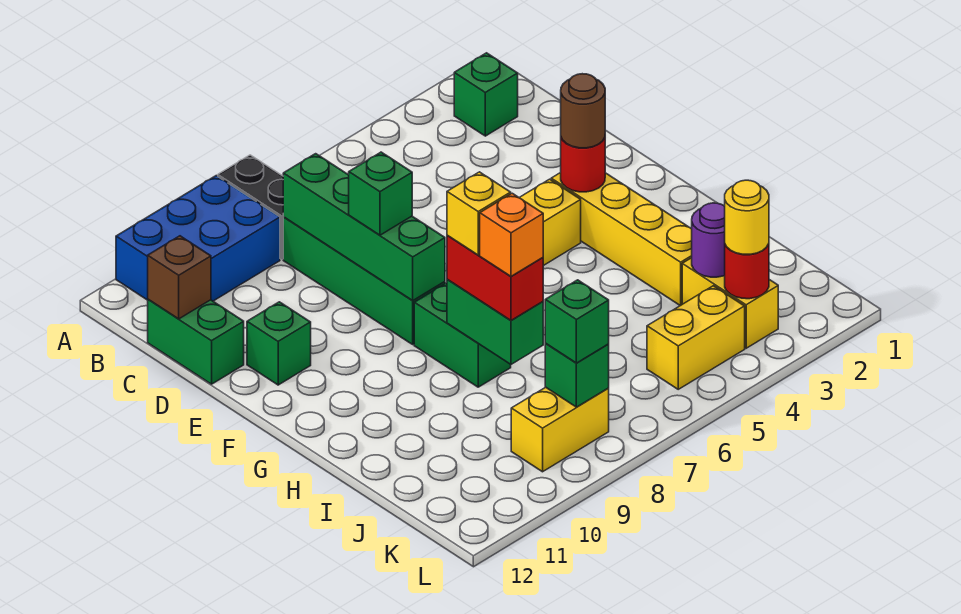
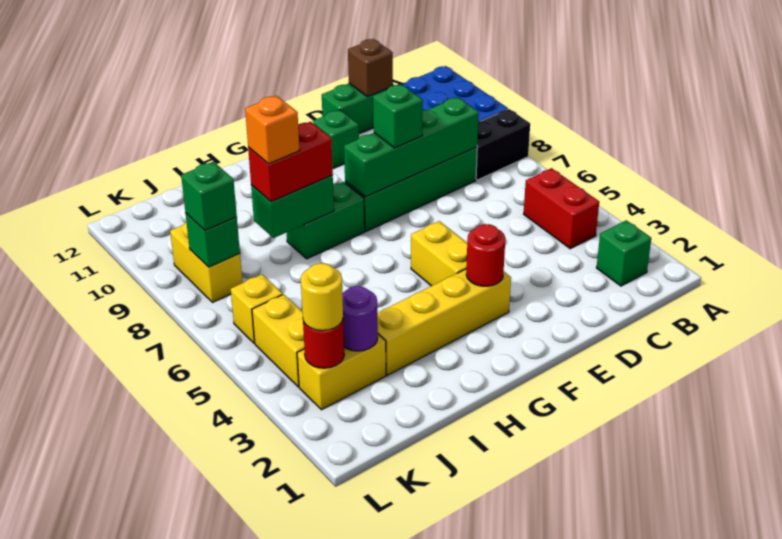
none -> red brick B4:B5 level 1
brown round brick F3 level 3 -> none
yellow brick H8 level 4 -> yellow brick K6 level 1

